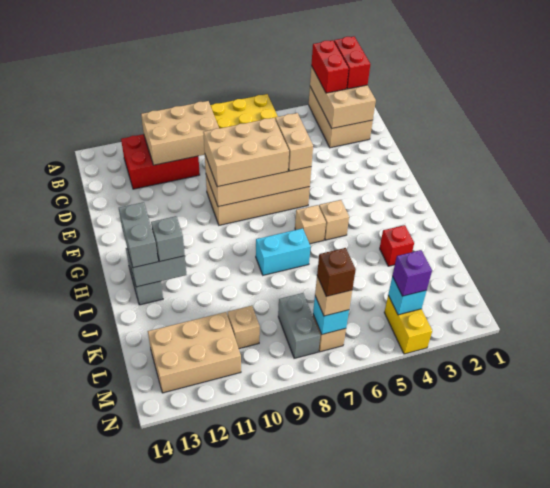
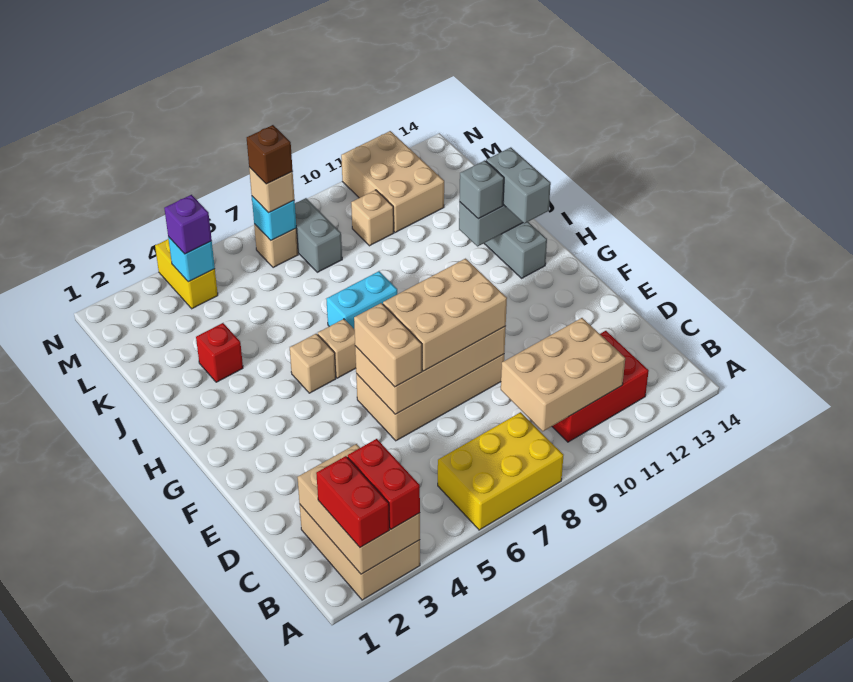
tan brick L11:M13 level 1 -> tan brick L11:N12 level 1

